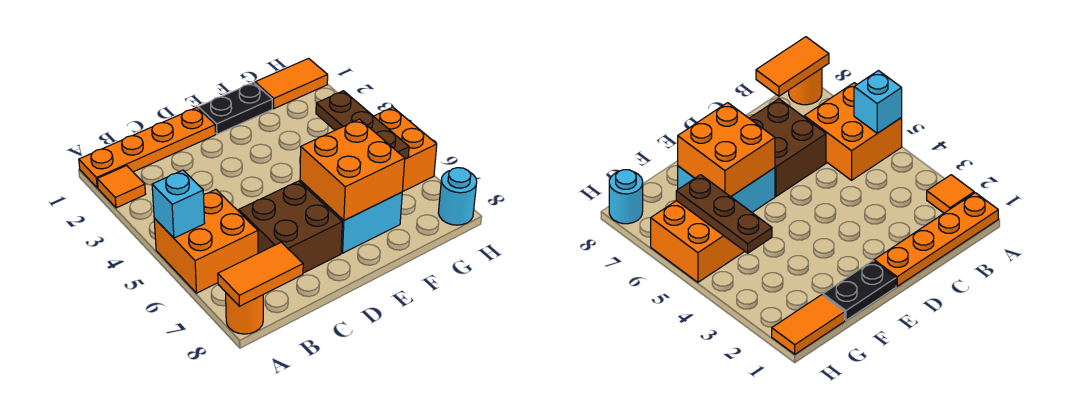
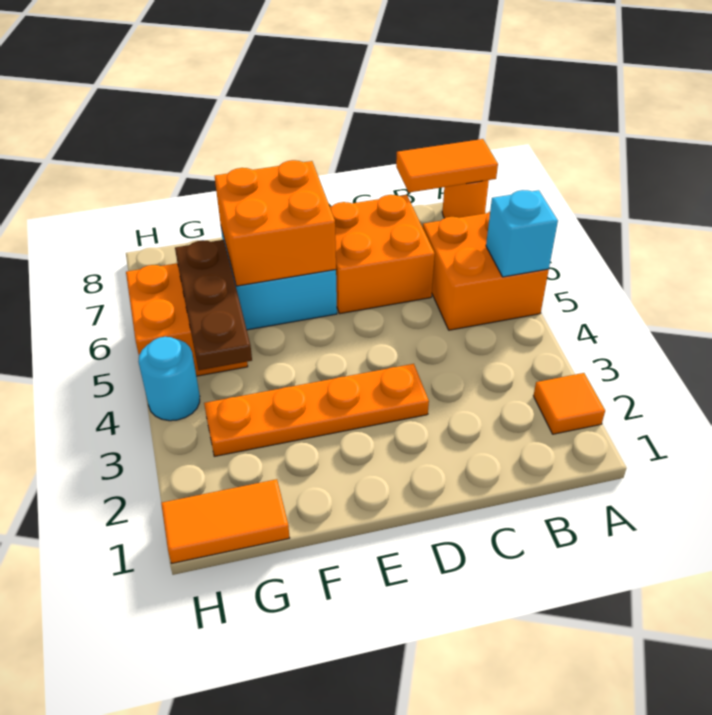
orange plate A1:D1 level 1 -> orange plate D3:G3 level 1
brown brick C6:D7 level 1 -> orange brick C6:D7 level 1
black plate E1:F1 level 1 -> none
cyan round brick H8 level 1 -> cyan round brick H4 level 1

